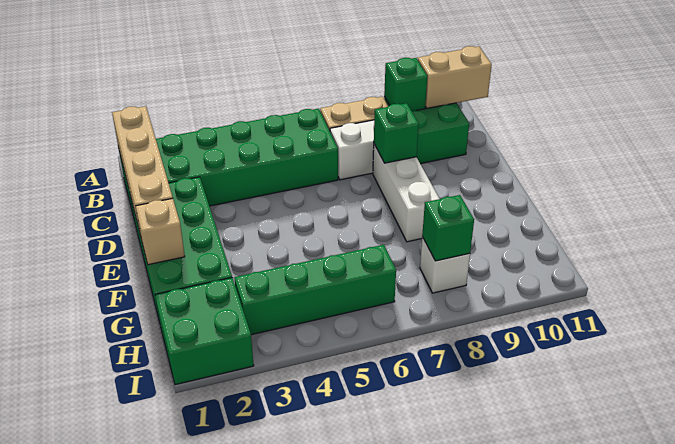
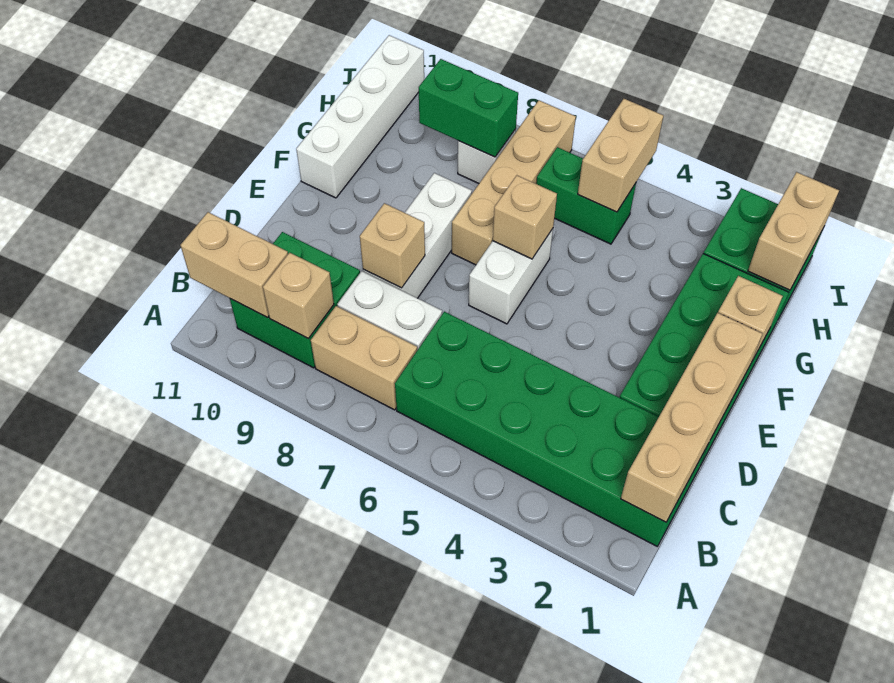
green brick B9 level 2 -> tan brick B9 level 2
green brick D8 level 2 -> tan brick D8 level 2
none -> white brick E6:F6 level 1
none -> tan brick F6 level 2
none -> tan brick F7:I7 level 1
none -> white brick F11:I11 level 1
none -> tan brick H1:I1 level 2
green brick H3:H6 level 1 -> green brick H5:H6 level 1
none -> tan brick H5:I5 level 2
green brick H8 level 2 -> green brick H8:H9 level 2

